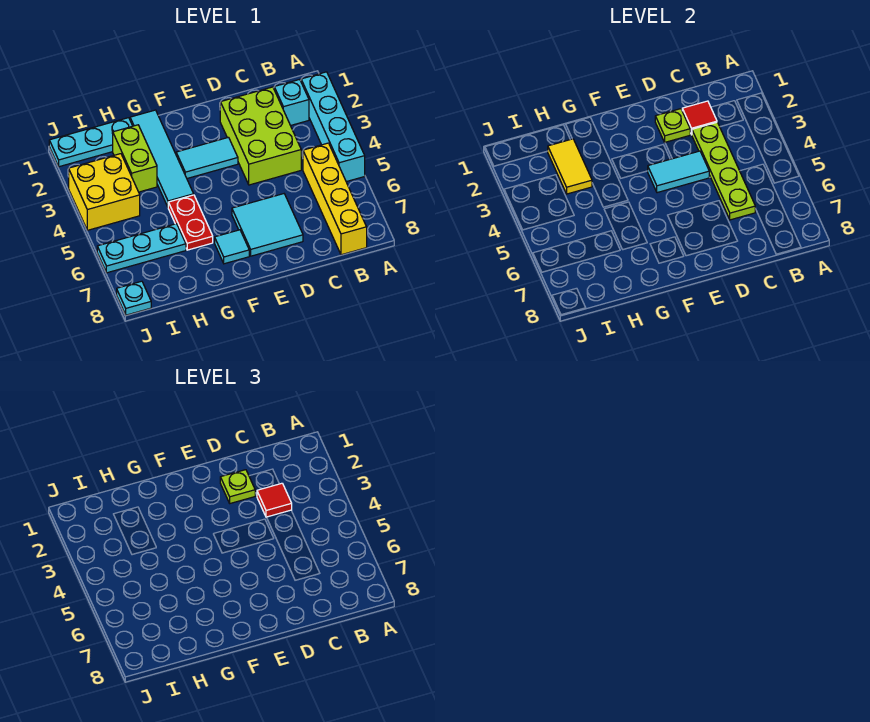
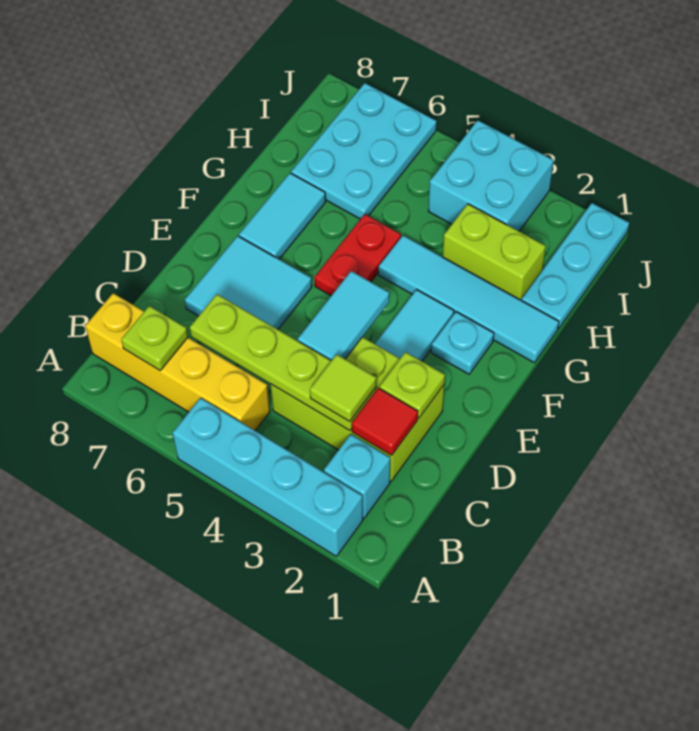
red tile C3 level 3 -> lime tile C3 level 3
lime plate D2 level 3 -> lime plate B7 level 2
cyan tile F7 level 1 -> cyan tile F7:G7 level 1
red plate G5:G6 level 1 -> red plate F5:G5 level 1
yellow tile H2:H3 level 2 -> none
cyan plate H6:J6 level 1 -> cyan plate H6:J7 level 1
yellow brick I3:J4 level 1 -> cyan brick I3:J4 level 1
cyan plate J8 level 1 -> cyan plate F2 level 1

